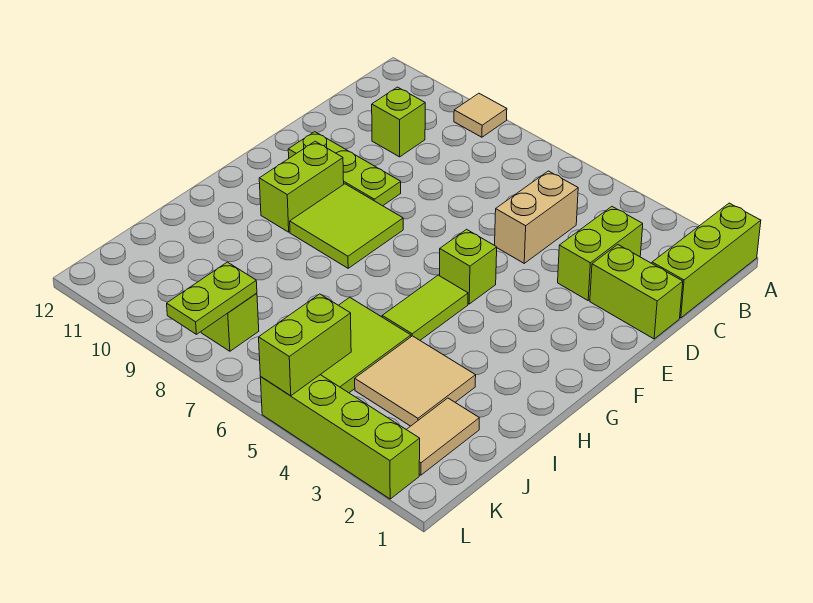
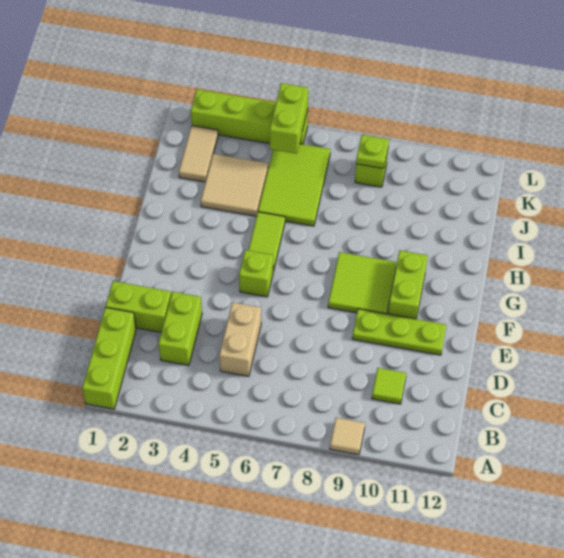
lime brick C10 level 1 -> lime tile C10 level 1
lime plate K8:L8 level 2 -> lime plate K8 level 2

